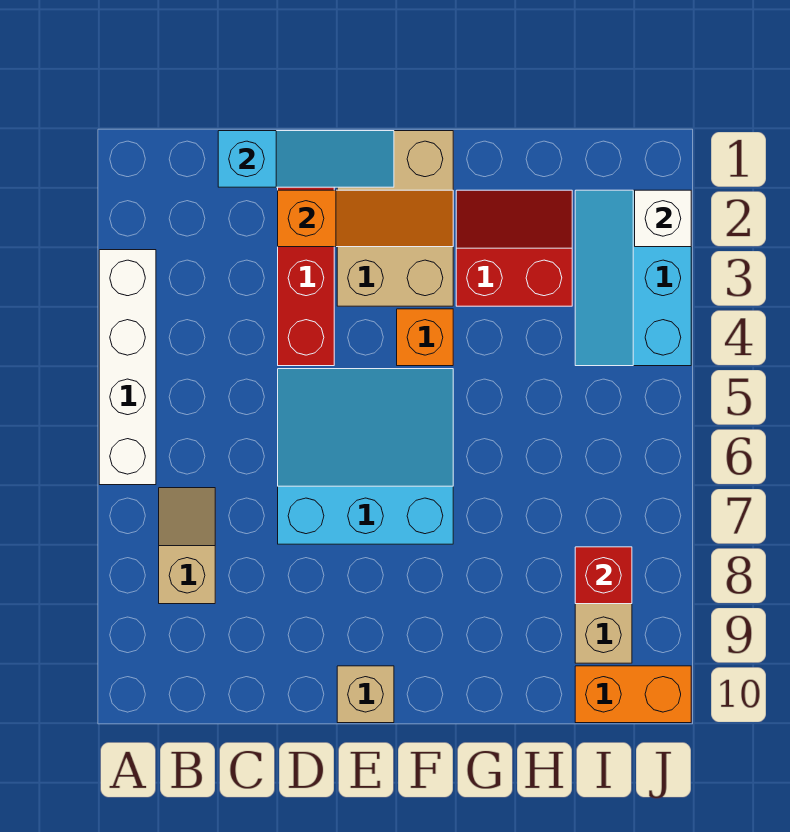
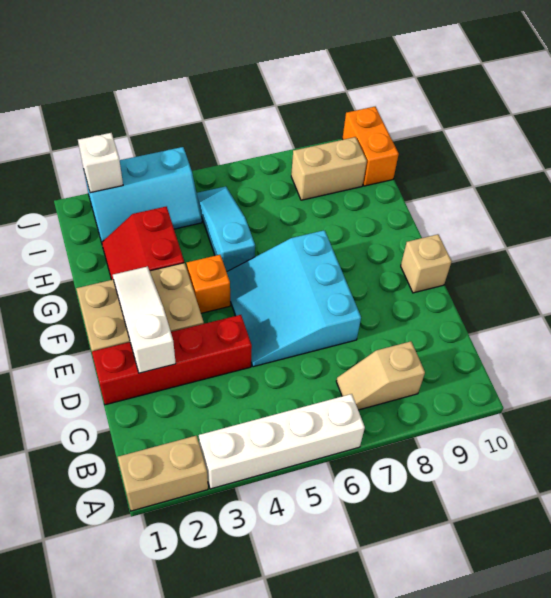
none -> tan brick A1:A2 level 1
cyan slope C1:E1 level 2 top C -> cyan slope G5:I5 level 1 top G
orange slope D2:F2 level 2 top D -> white slope D2:F2 level 2 top D
red brick I8 level 2 -> none

